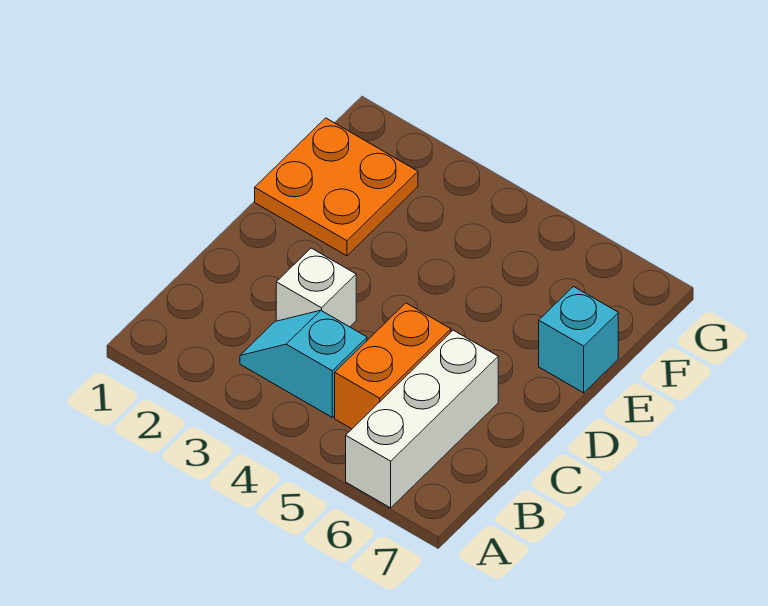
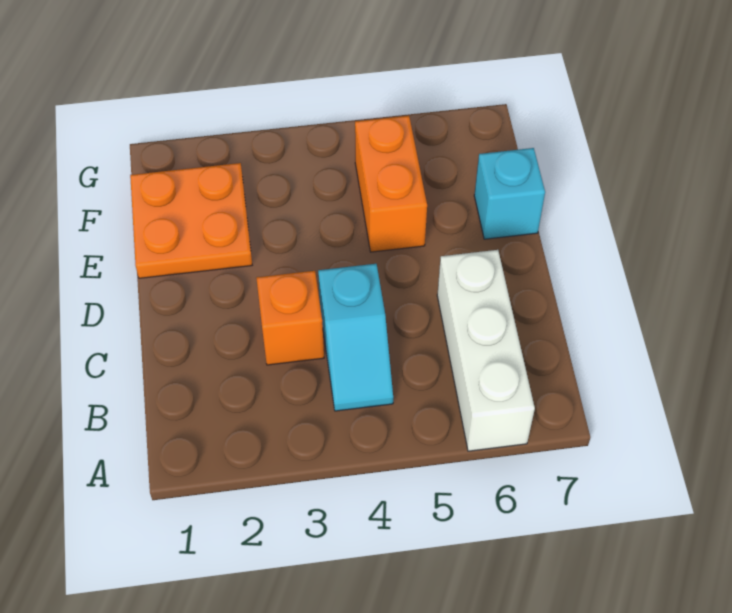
cyan slope B3:B4 level 1 top 4 -> cyan slope B4:C4 level 1 top C
orange brick B5:C5 level 1 -> orange brick E5:F5 level 1
white brick C3 level 1 -> orange brick C3 level 1

